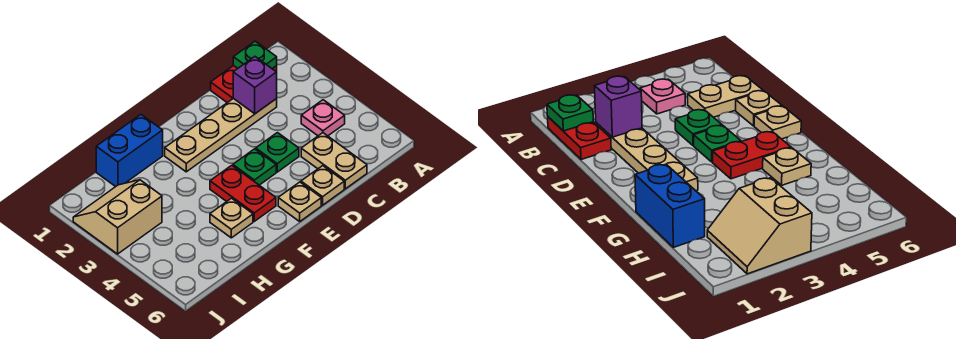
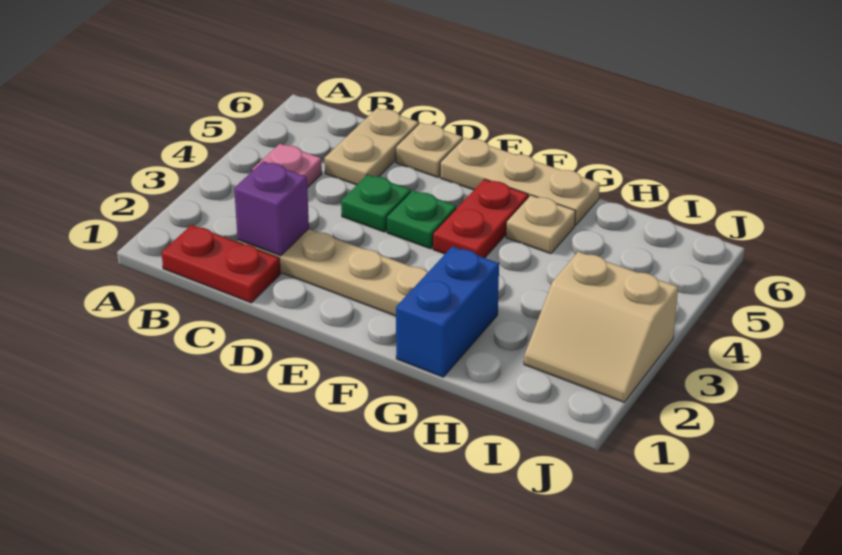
green plate B1 level 2 -> none
tan plate E6 level 1 -> tan plate E6:G6 level 1
blue brick G1:H1 level 1 -> blue brick G1:G2 level 1

